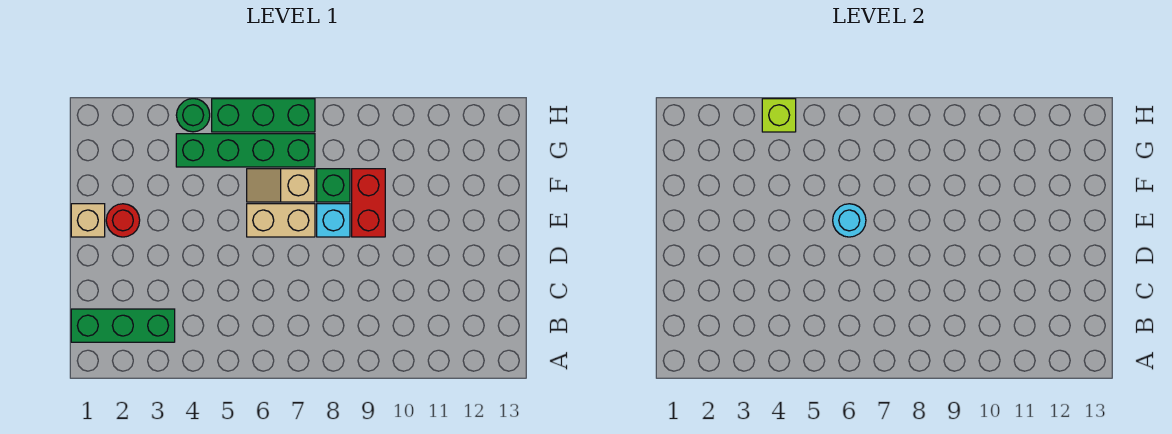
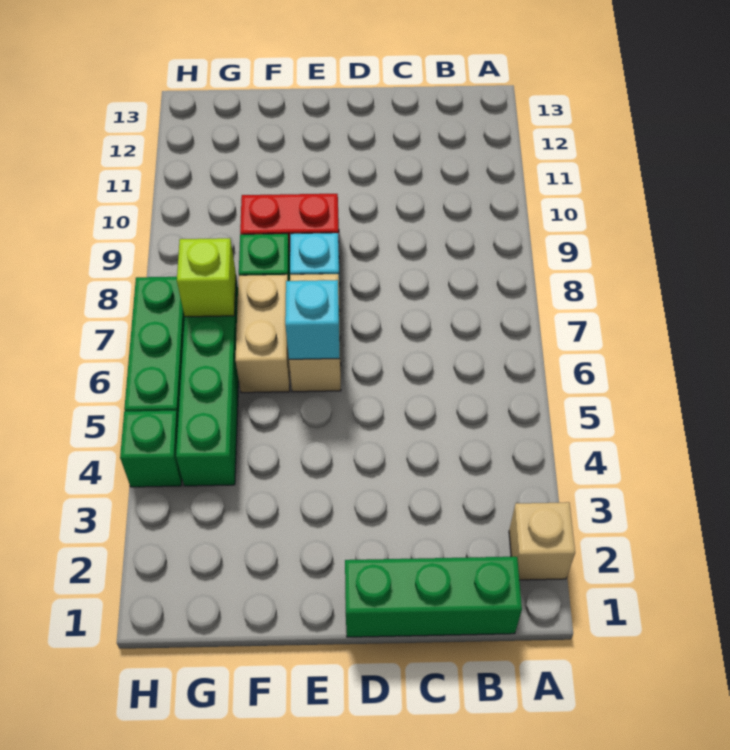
green brick B1:B3 level 1 -> green brick B1:D1 level 1
tan brick E1 level 1 -> tan brick A2 level 1
red round brick E2 level 1 -> none
cyan round brick E6 level 2 -> cyan brick E6 level 2
tan slope F6:F7 level 1 top 7 -> tan brick F6:F7 level 1
green round brick H4 level 1 -> green brick H4 level 1
lime brick H4 level 2 -> lime brick G7 level 2

